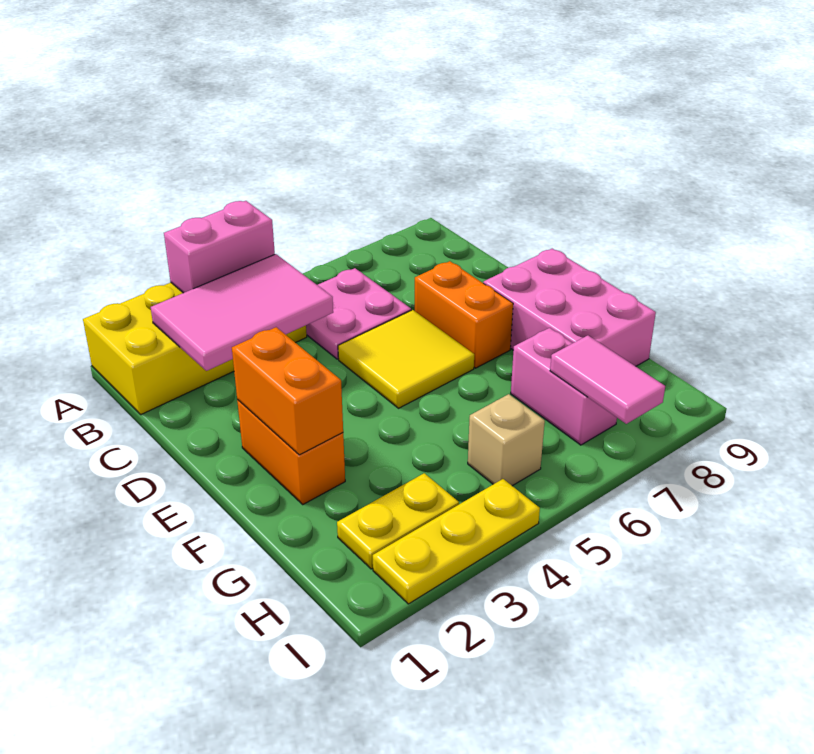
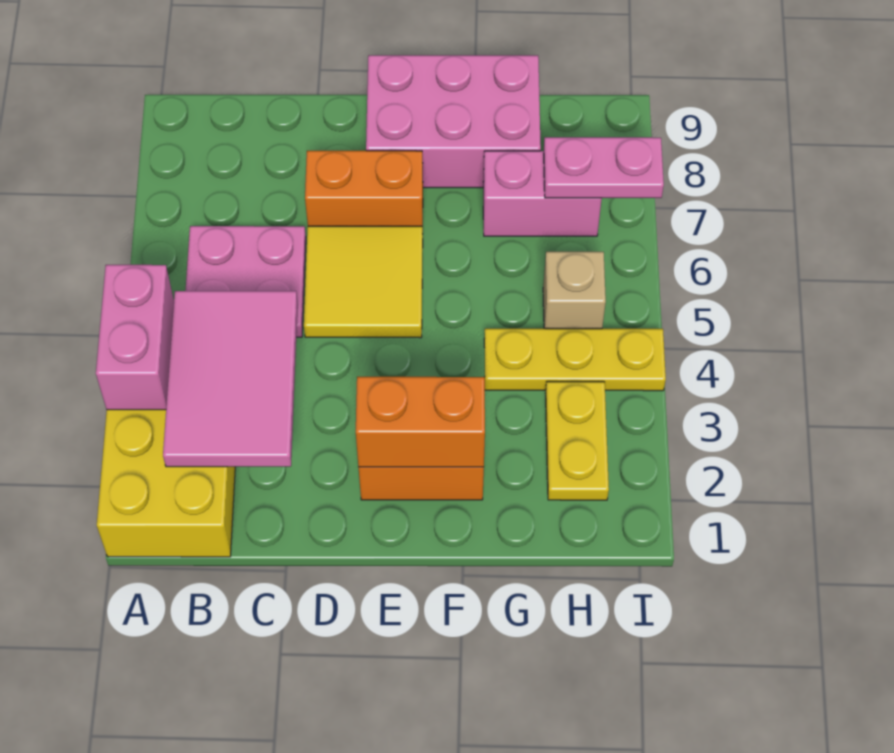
pink tile H7:I7 level 2 -> pink plate H7:I7 level 2
yellow plate I2:I4 level 1 -> yellow plate G4:I4 level 1

